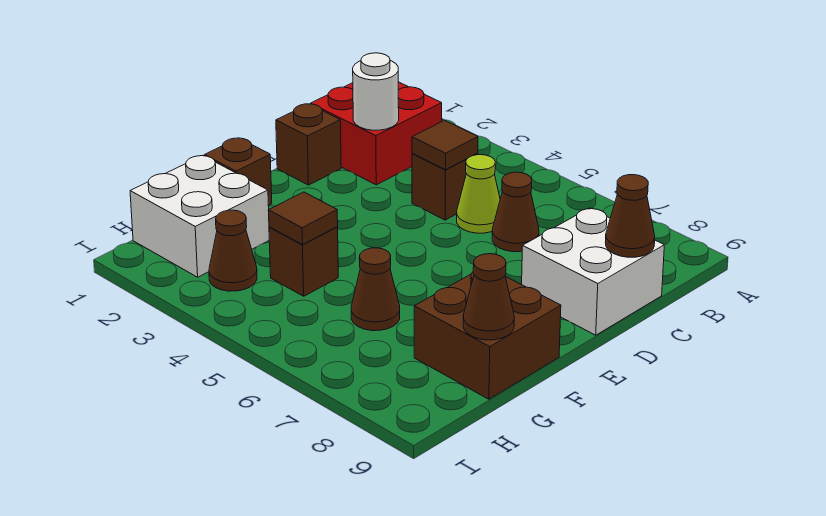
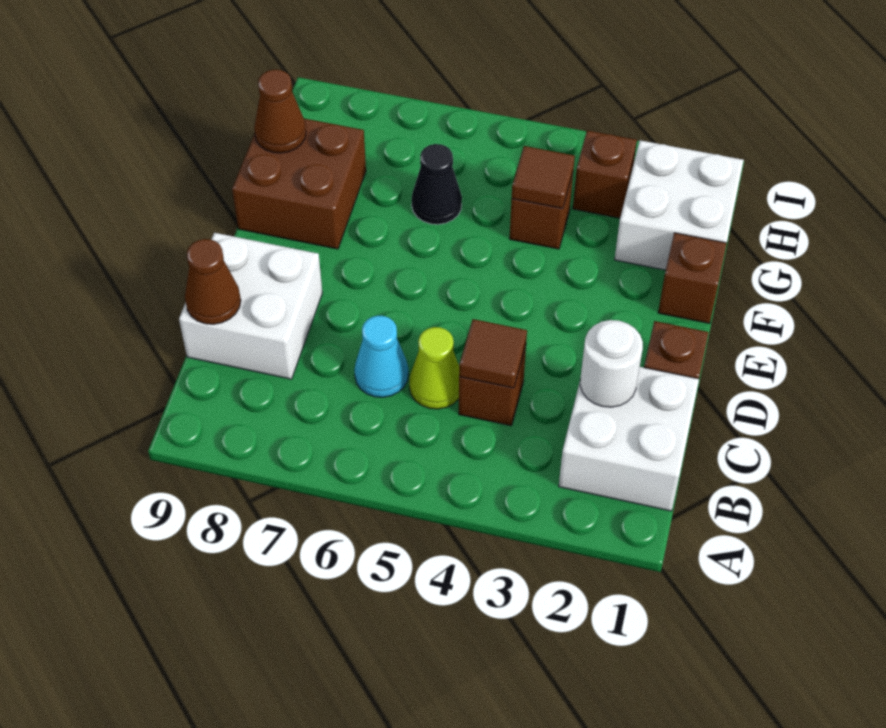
red brick B1:C2 level 1 -> white brick B1:C2 level 1
brown cone C6 level 1 -> cyan cone C6 level 1
brown cone G6 level 1 -> black cone G6 level 1
brown cone H3 level 1 -> brown brick H3 level 1

